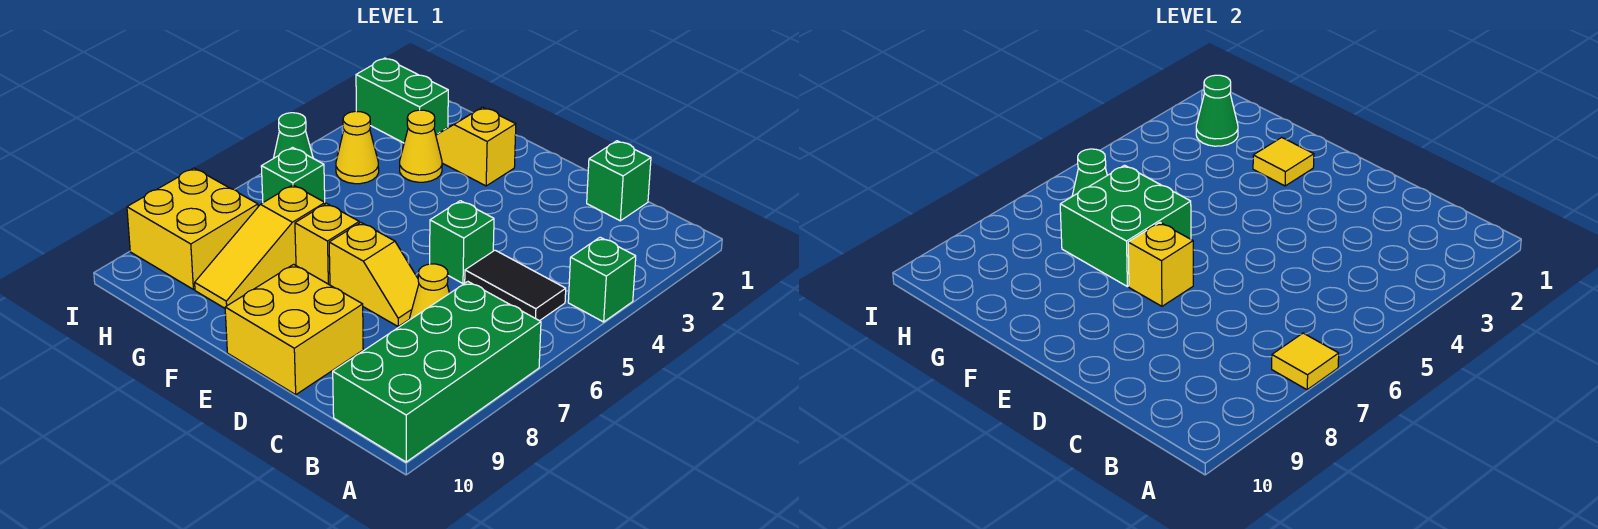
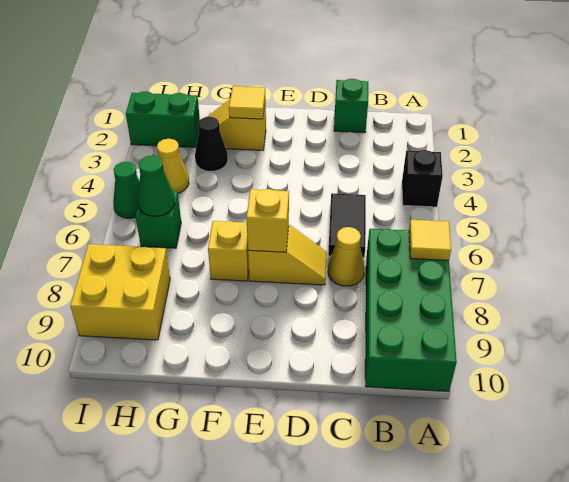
green brick A4 level 1 -> black brick A4 level 1
black tile B5:C5 level 1 -> black tile C5:C6 level 1
green brick D5 level 1 -> none
yellow brick D9:E10 level 1 -> none
green brick F6:G7 level 2 -> none
yellow cone G3 level 1 -> black cone G3 level 1
yellow slope G7:G9 level 1 top 7 -> none
green cone H2 level 2 -> none

